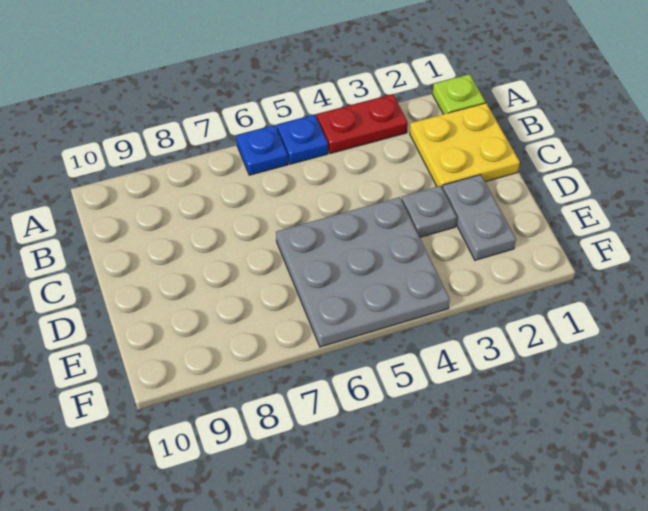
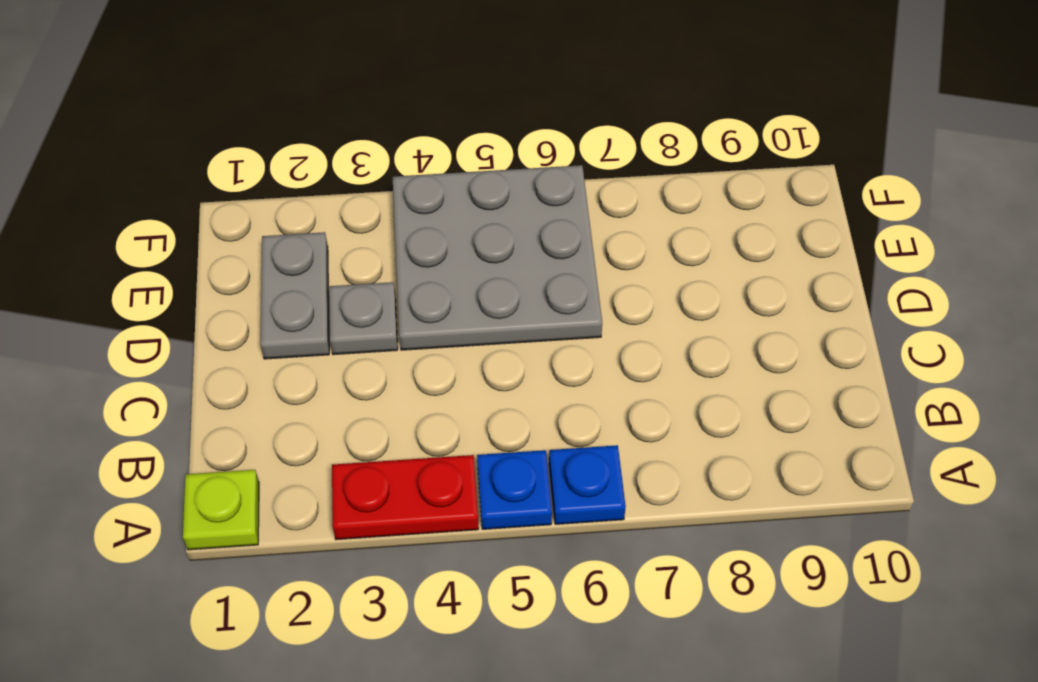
yellow plate B1:C2 level 1 -> none

